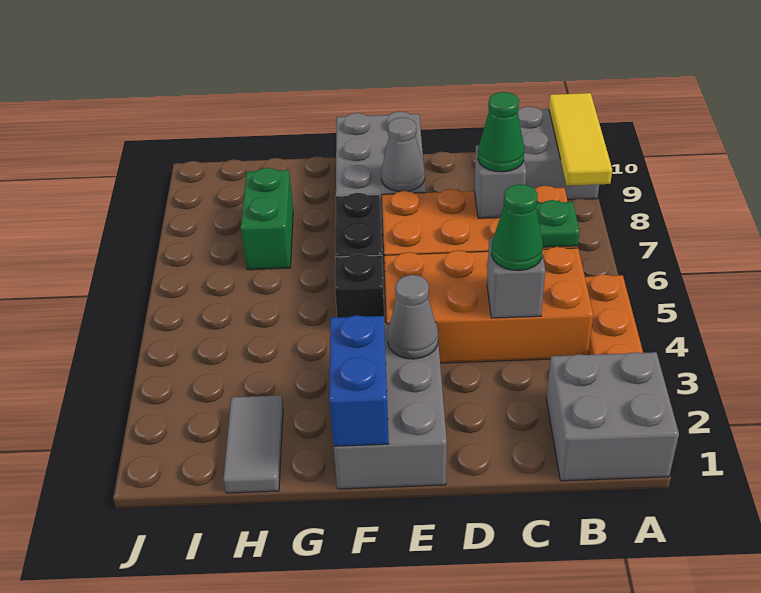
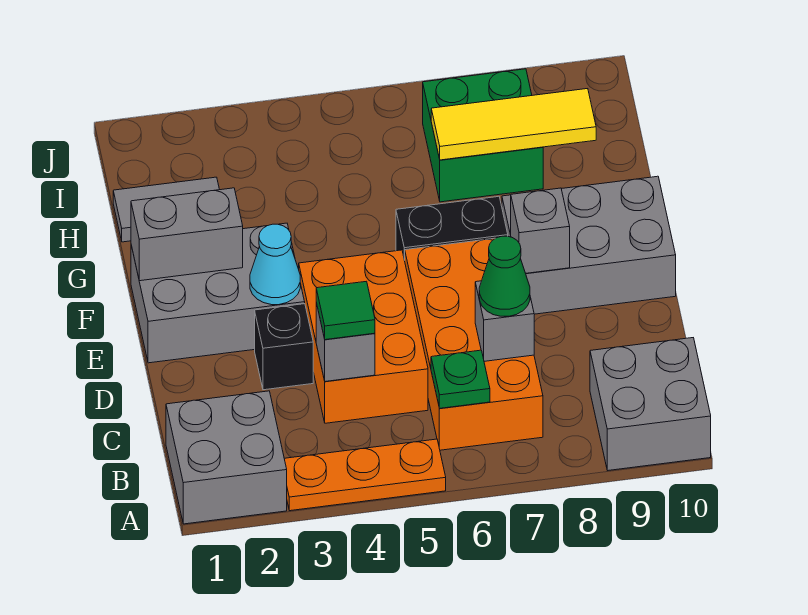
yellow tile A8:A10 level 2 -> yellow tile H7:H9 level 2
orange brick B4:E5 level 1 -> orange brick C4:E5 level 1
green cone C4 level 3 -> green tile C4 level 3
grey cone E3 level 2 -> cyan cone E3 level 2
grey cone E8 level 2 -> grey brick E8 level 2
blue brick F1:F2 level 2 -> grey brick F1:F2 level 2
black brick F5 level 1 -> black brick D3 level 1
green brick H7:H8 level 1 -> green brick H7:I8 level 1

